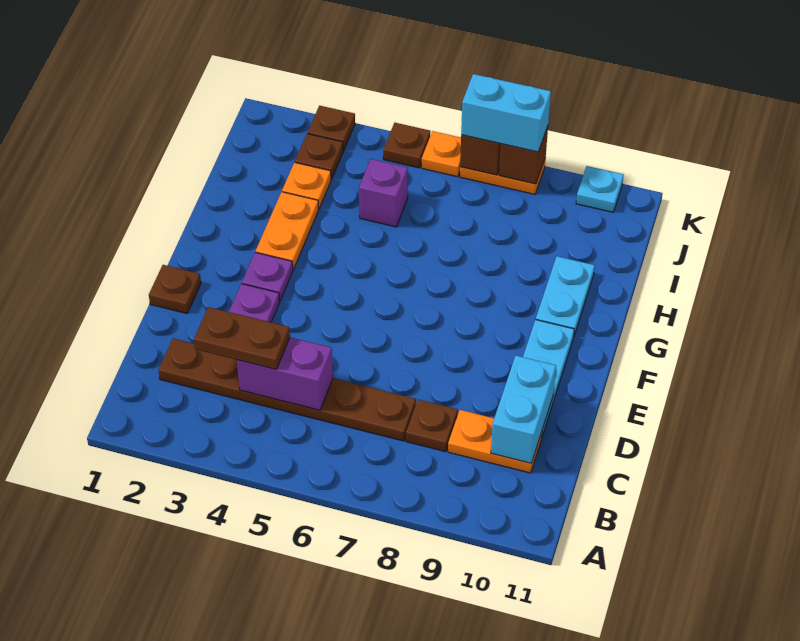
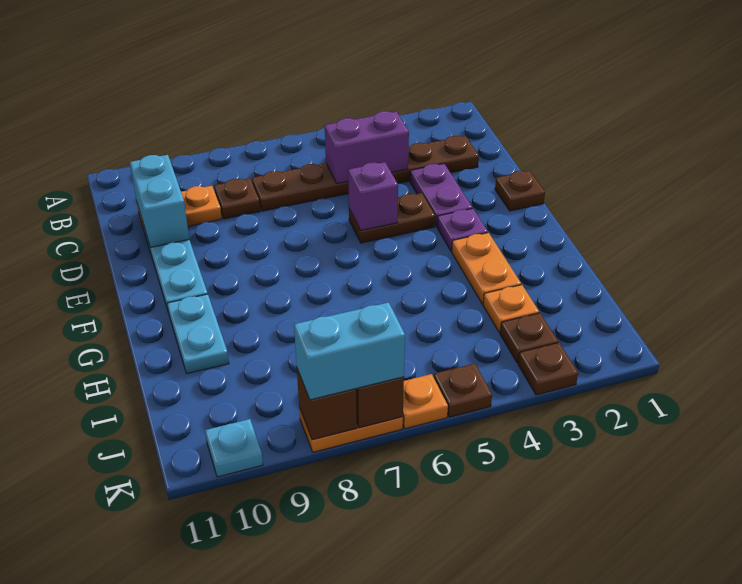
brown plate C3:C4 level 3 -> brown plate E4:E5 level 1
purple brick I5 level 1 -> purple brick E5 level 2

